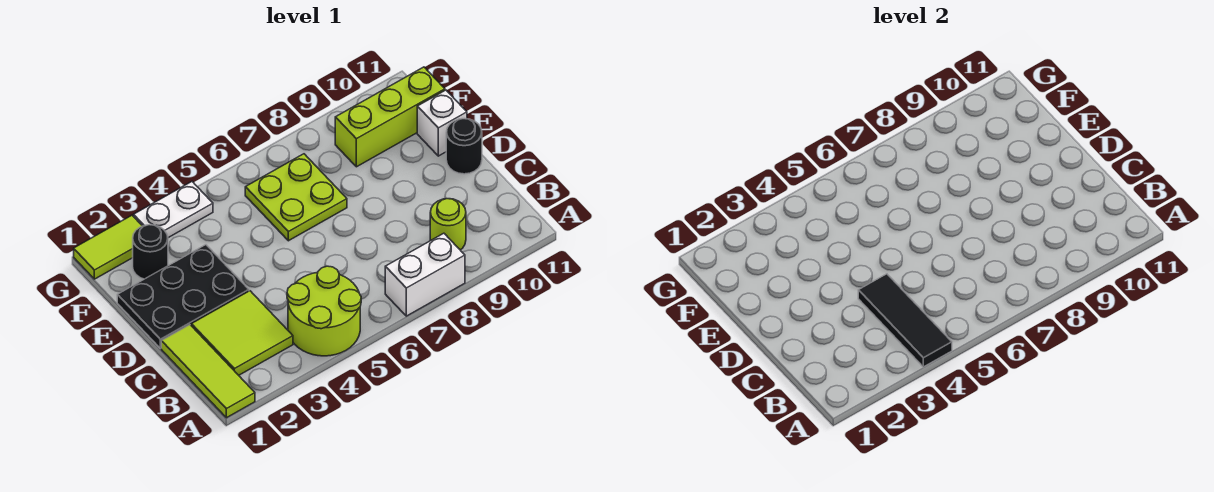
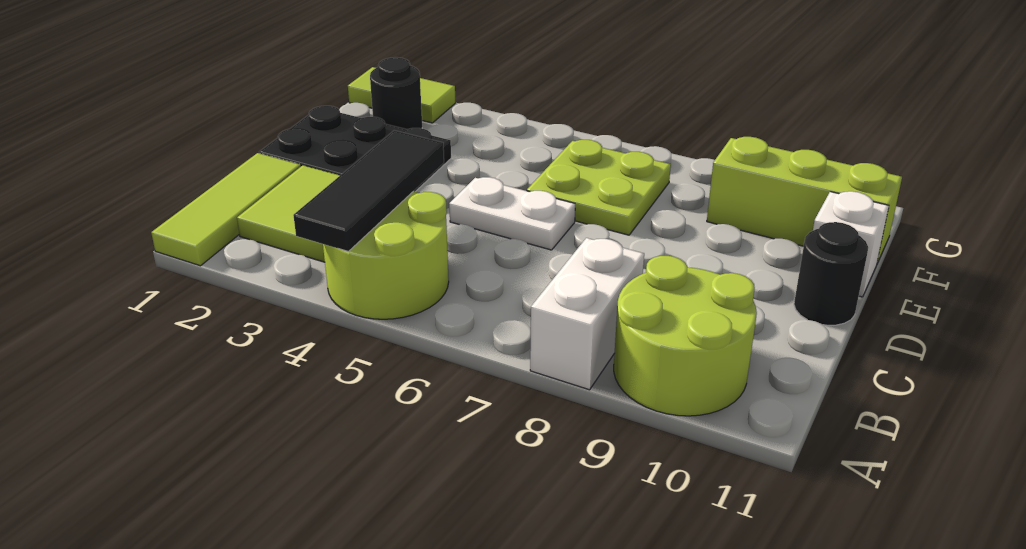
white brick A7:A8 level 1 -> white brick A8:B8 level 1
lime round brick B9 level 1 -> lime round brick A9:B10 level 1
white plate G3:G4 level 1 -> white plate D5:D6 level 1

